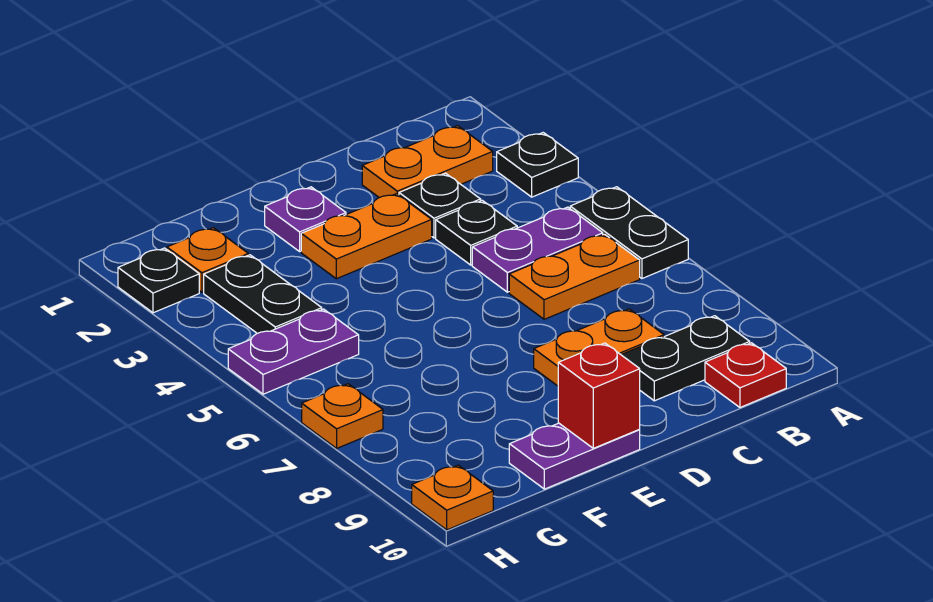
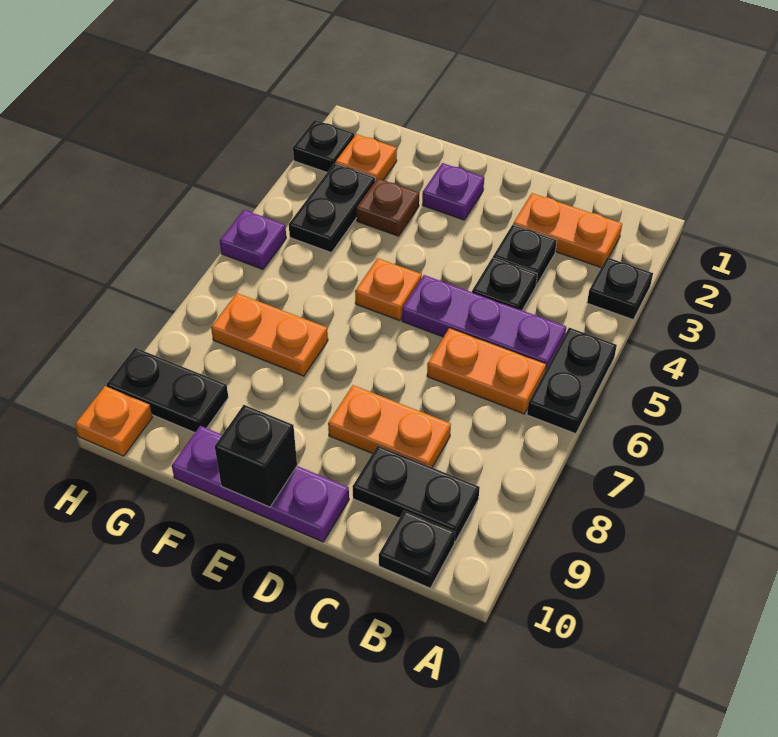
purple plate B5:C5 level 1 -> purple plate B5:D5 level 1
red plate B10 level 1 -> black plate B10 level 1
orange plate D3:E3 level 1 -> orange plate F7:G7 level 1
purple plate E10:F10 level 1 -> purple plate D10:F10 level 1
red brick E10 level 2 -> black brick E10 level 2
none -> brown plate F3 level 1
purple plate G5:H5 level 1 -> purple plate H5 level 1
none -> black plate G9:H9 level 1
orange plate H7 level 1 -> orange plate E5 level 1

